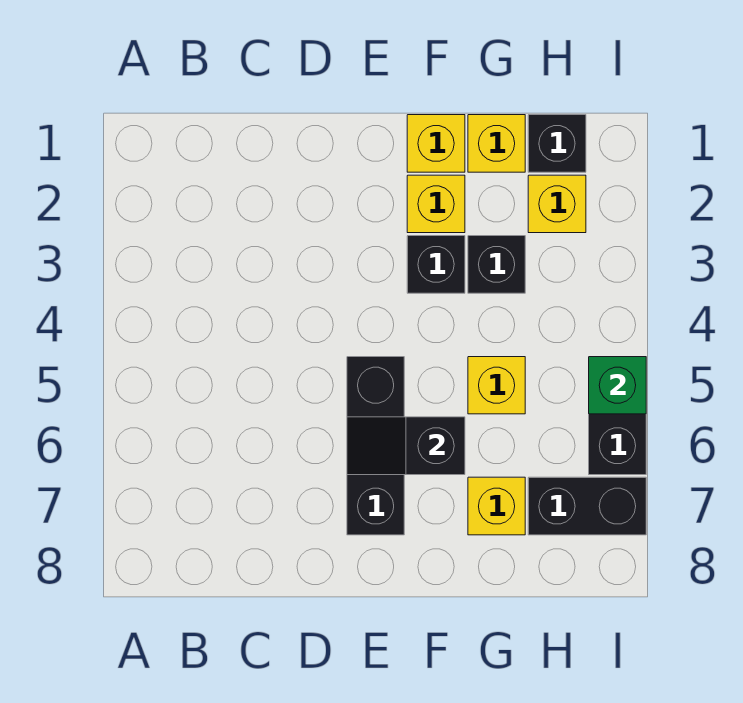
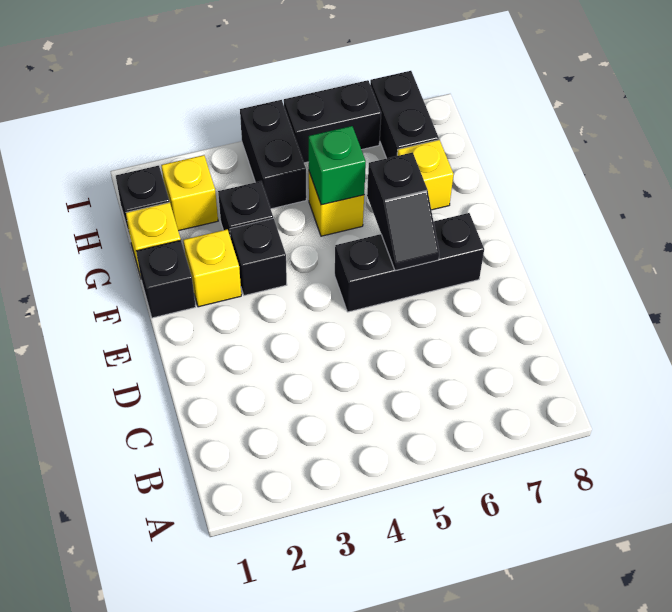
yellow brick F1 level 1 -> black brick F1 level 1
none -> black brick H4:I4 level 1
green brick I5 level 2 -> green brick G5 level 2

